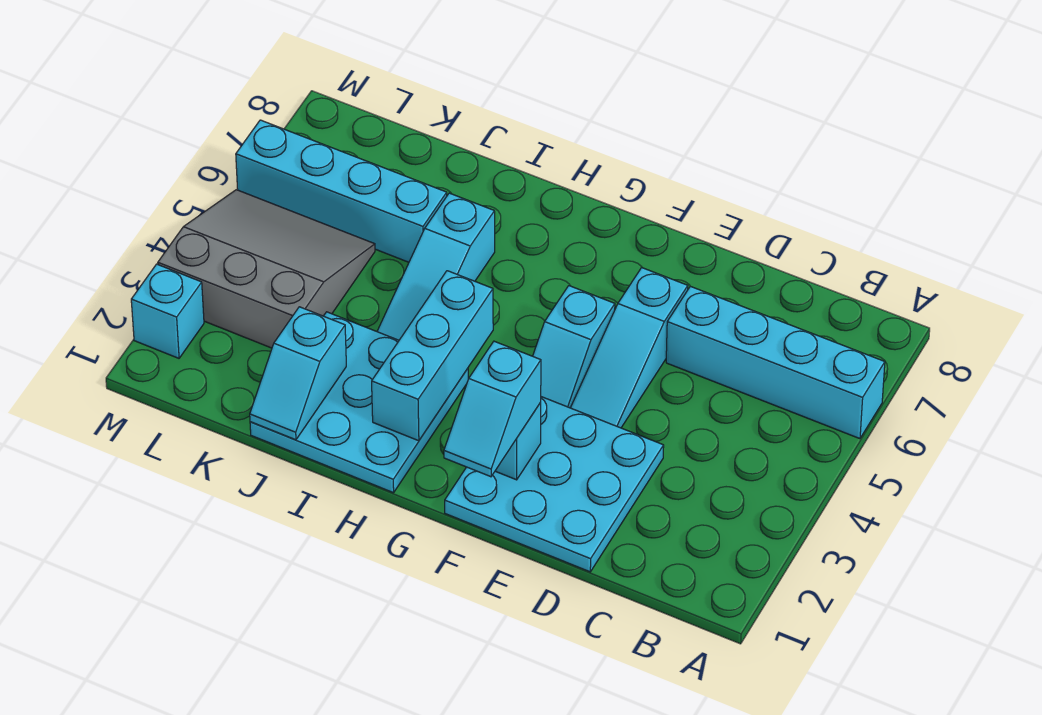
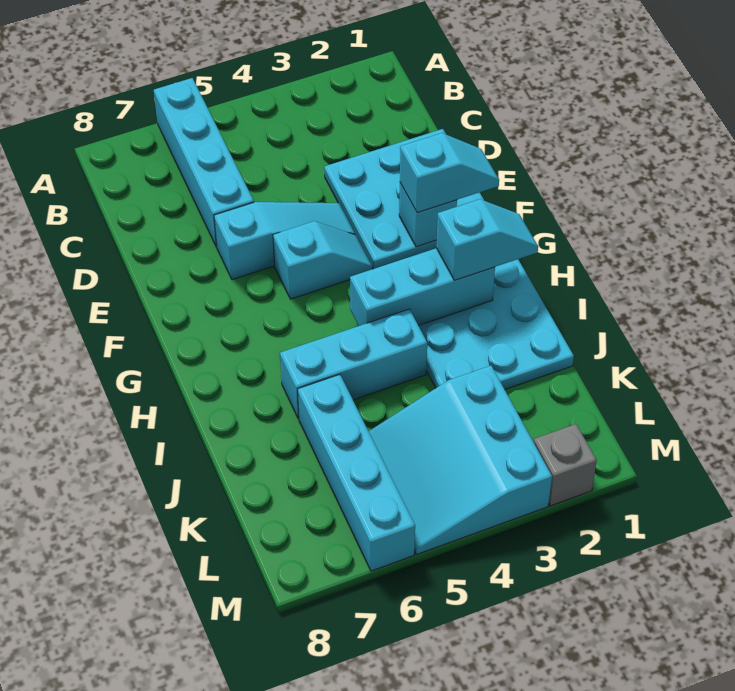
cyan slope I4:I6 level 1 top 6 -> cyan brick I4:I6 level 1
cyan slope J1:J2 level 2 top 2 -> cyan slope H1:H2 level 3 top 2
grey slope K3:M5 level 1 top 3 -> cyan slope K3:M5 level 1 top 3
cyan brick M2 level 1 -> grey brick M2 level 1

